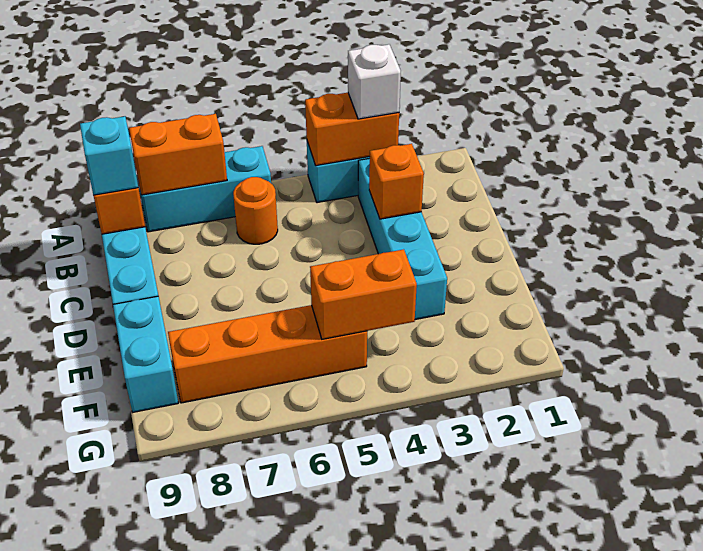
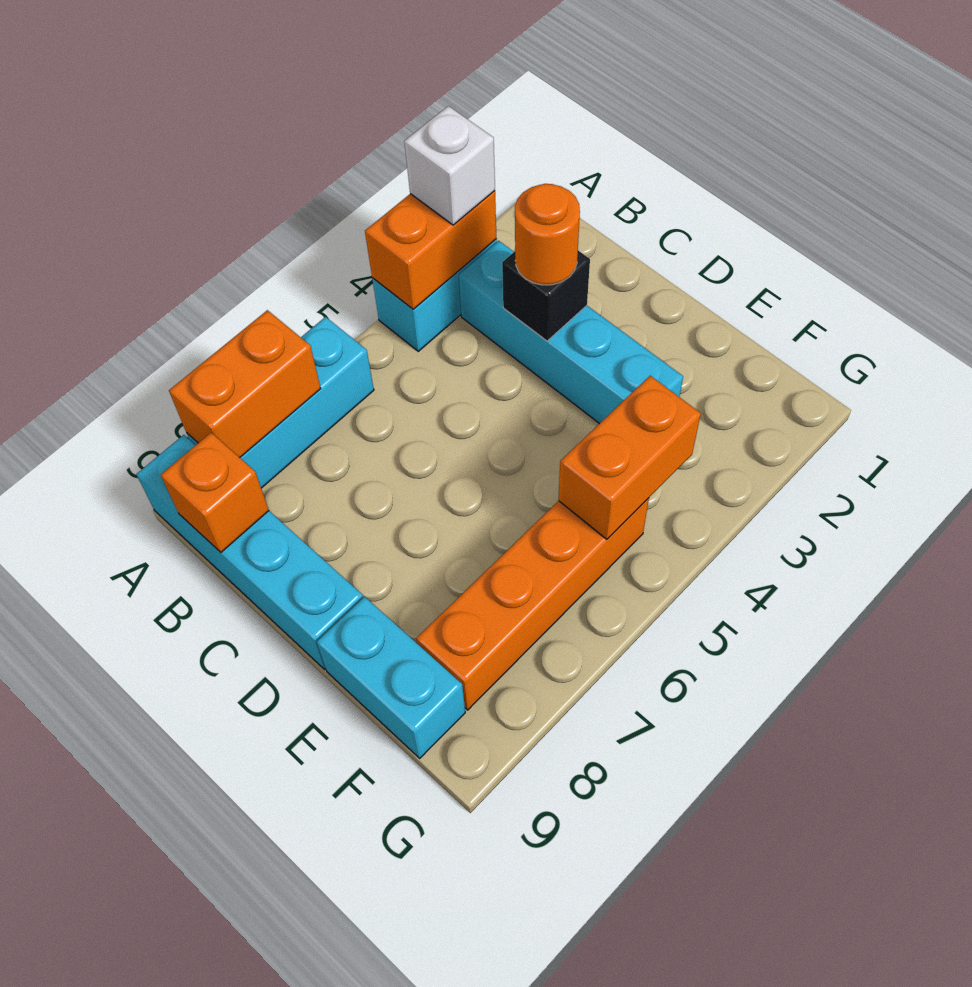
orange round brick B6 level 1 -> orange round brick C3 level 3
cyan brick B9 level 3 -> none
orange brick C3 level 2 -> black brick C3 level 2

